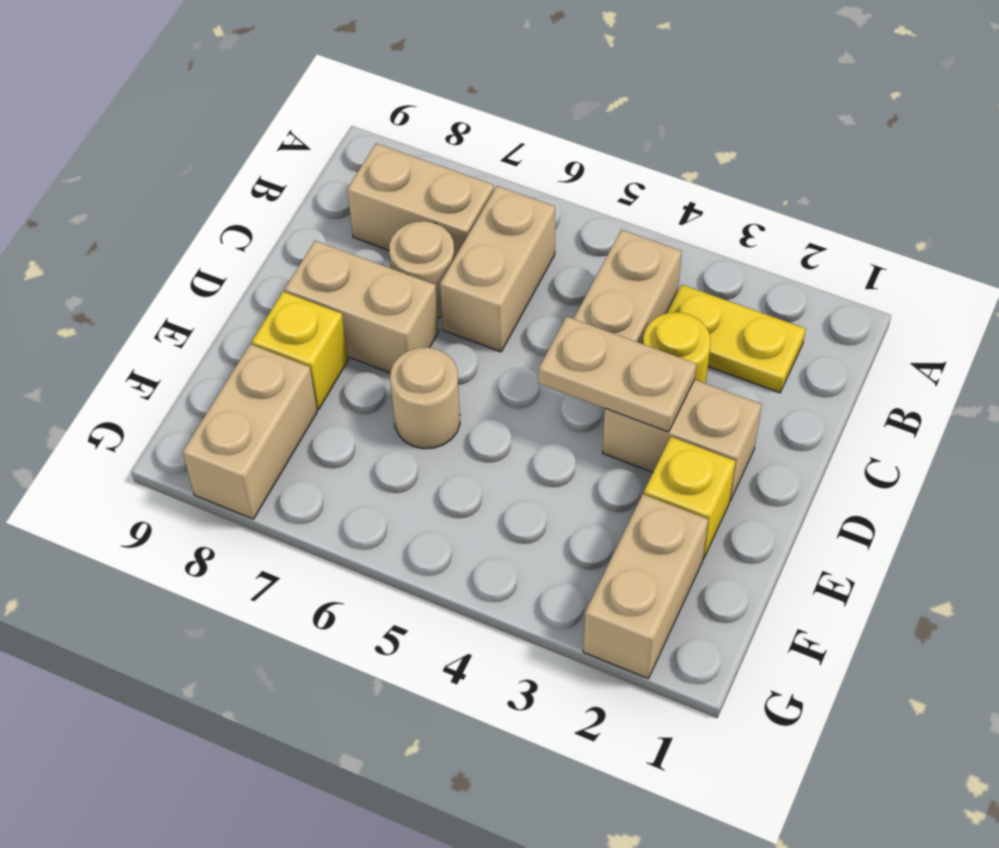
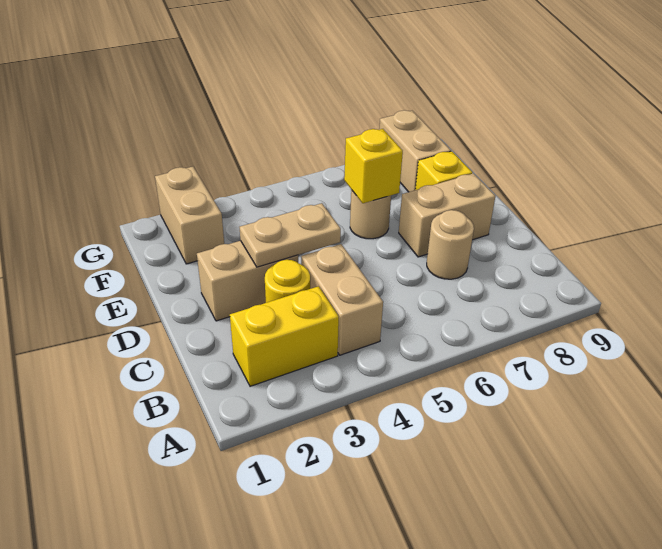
yellow plate B2:B3 level 1 -> yellow brick B2:B3 level 1
tan brick B6:C6 level 1 -> none
tan brick B7:B8 level 1 -> none
yellow brick E2 level 1 -> yellow brick E6 level 2

